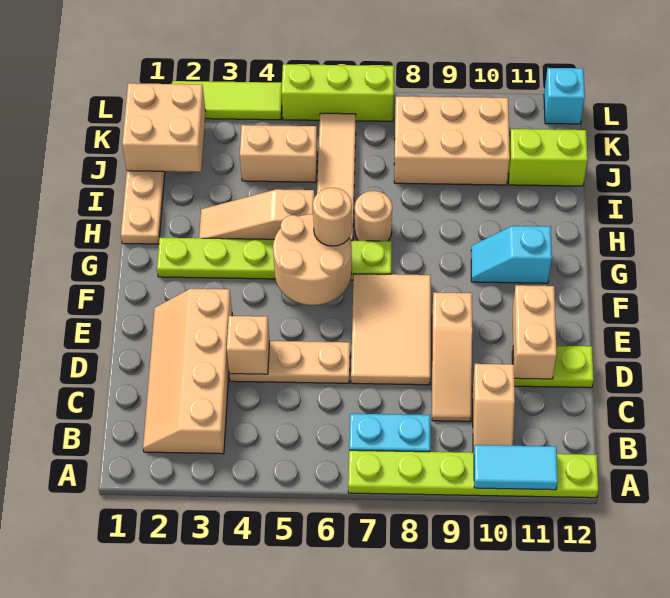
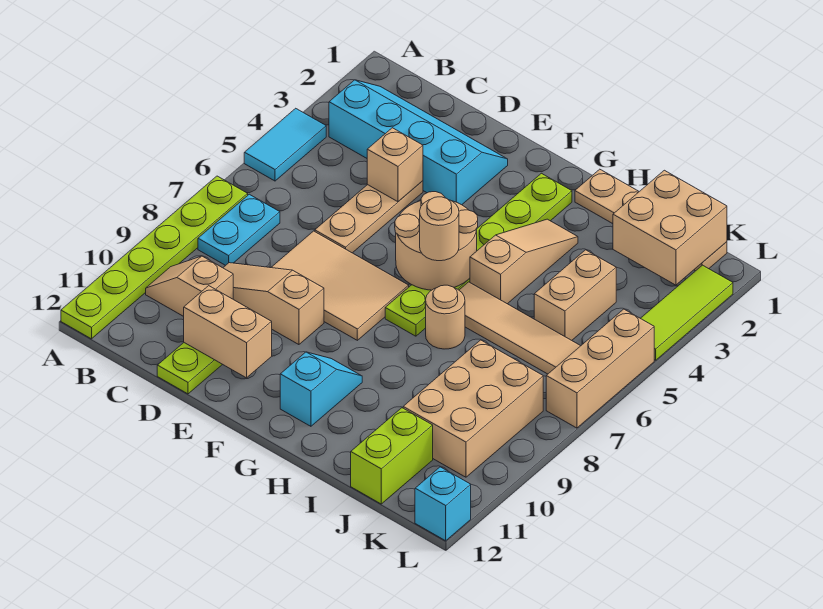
cyan tile A10:A11 level 2 -> cyan tile A4:A5 level 1
tan slope B2:E3 level 1 top 3 -> cyan slope B2:E3 level 1 top 3
lime brick L5:L7 level 1 -> tan brick L5:L7 level 1

